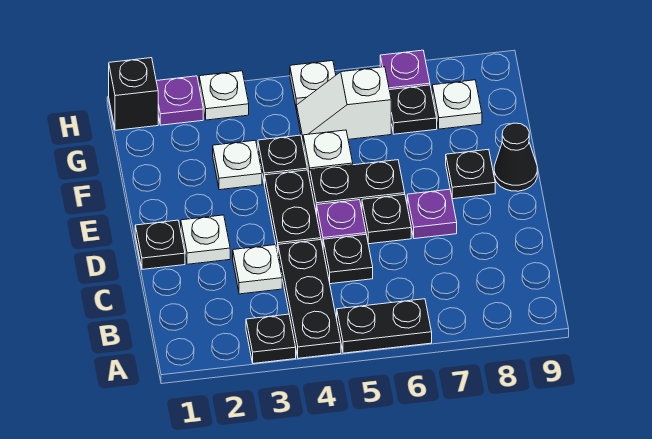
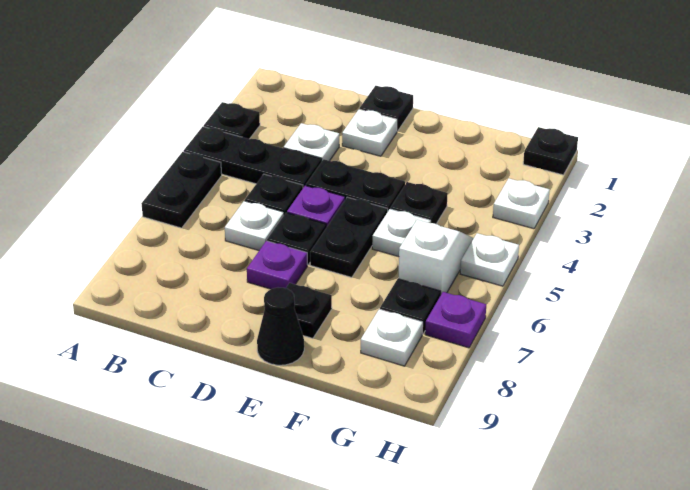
white plate F3 level 1 -> white plate C6 level 1
black brick H1 level 1 -> black plate H1 level 1
purple plate H2 level 1 -> none

